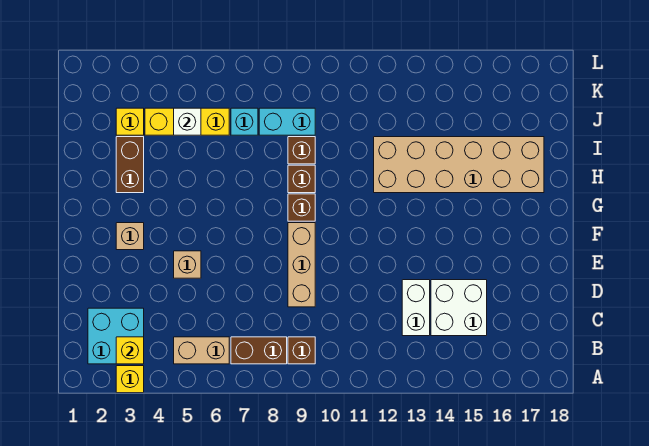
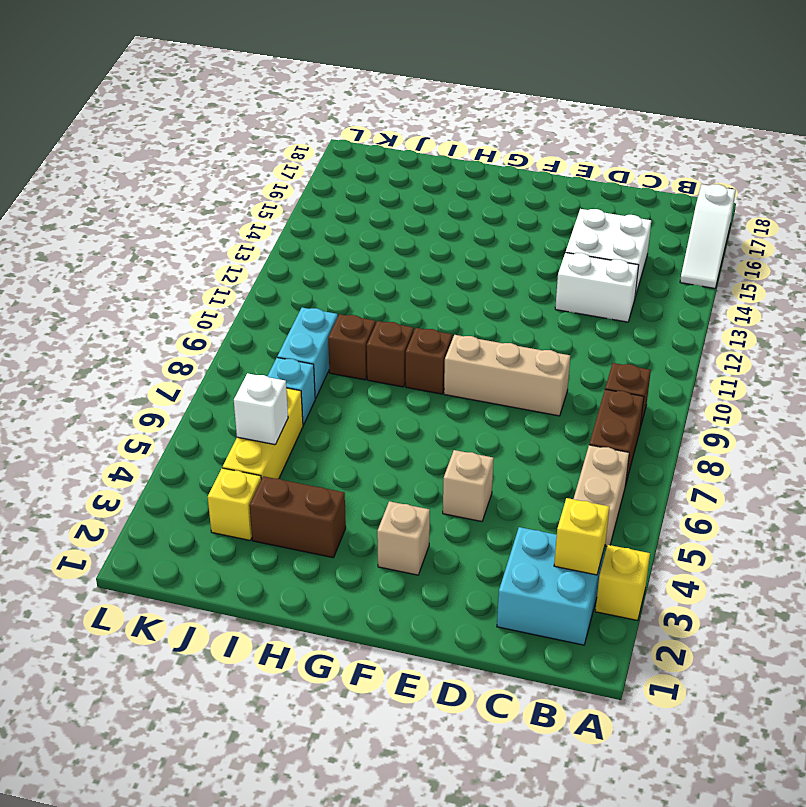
none -> white slope A15:A17 level 1 top 17
tan brick H12:I17 level 1 -> none

